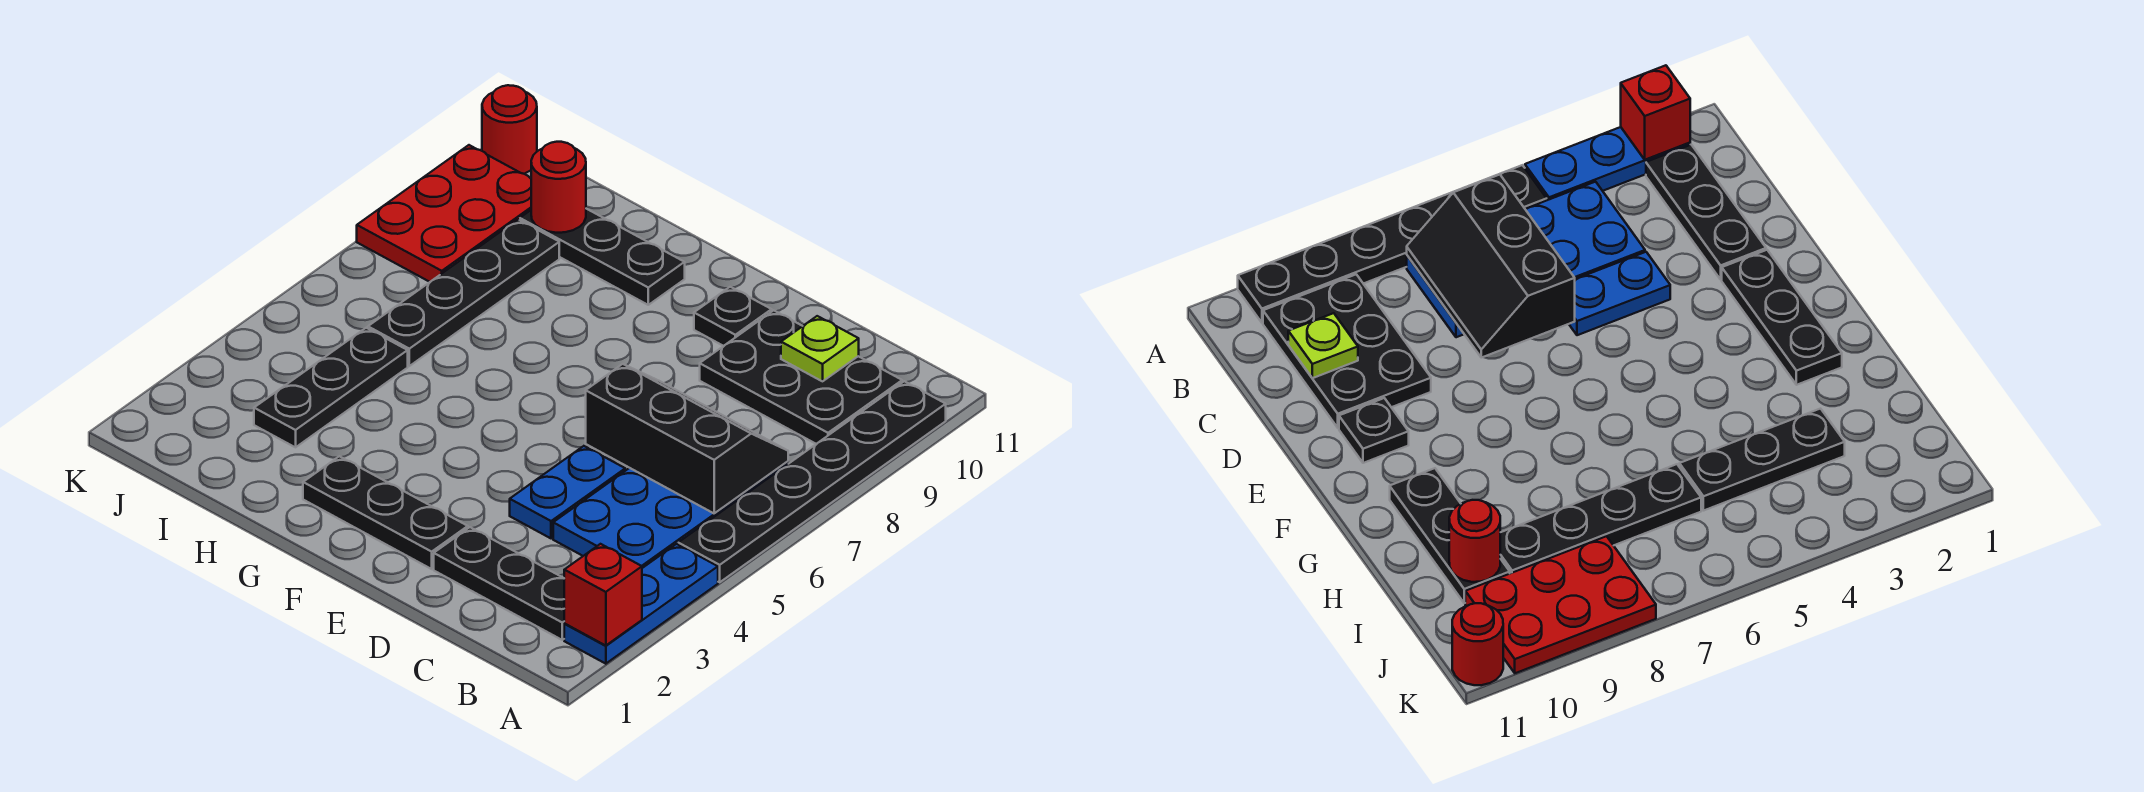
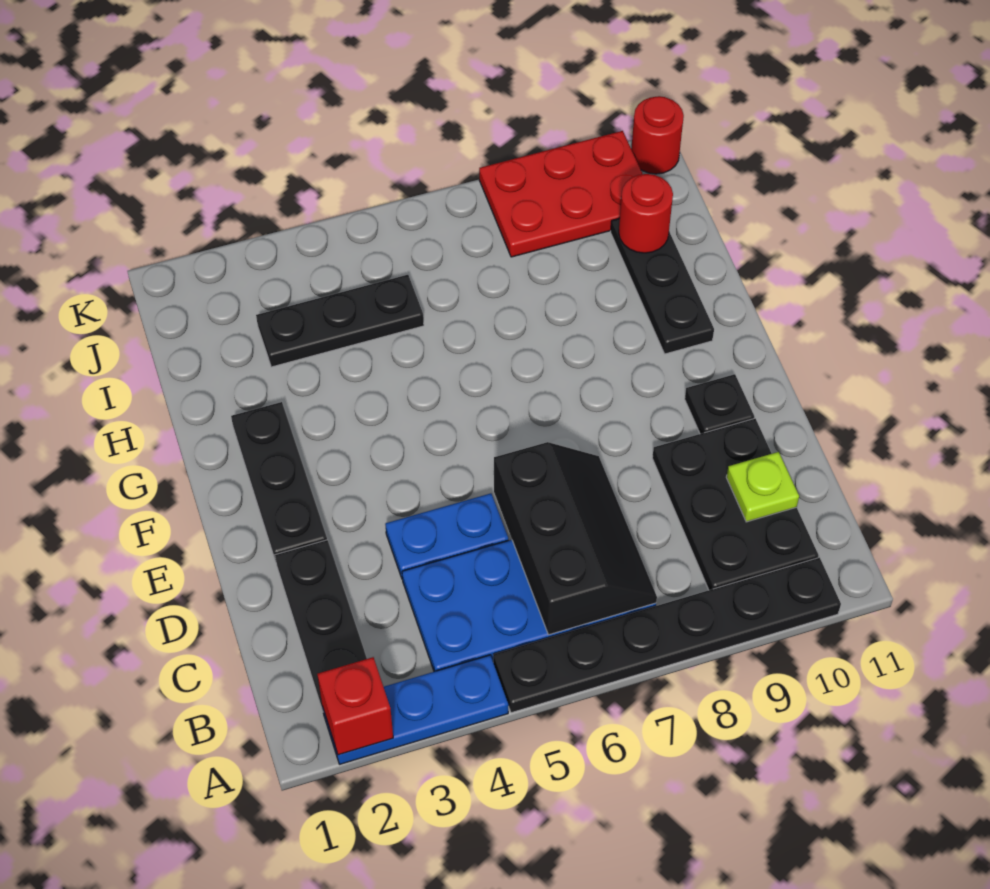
black plate I6:I9 level 1 -> none

